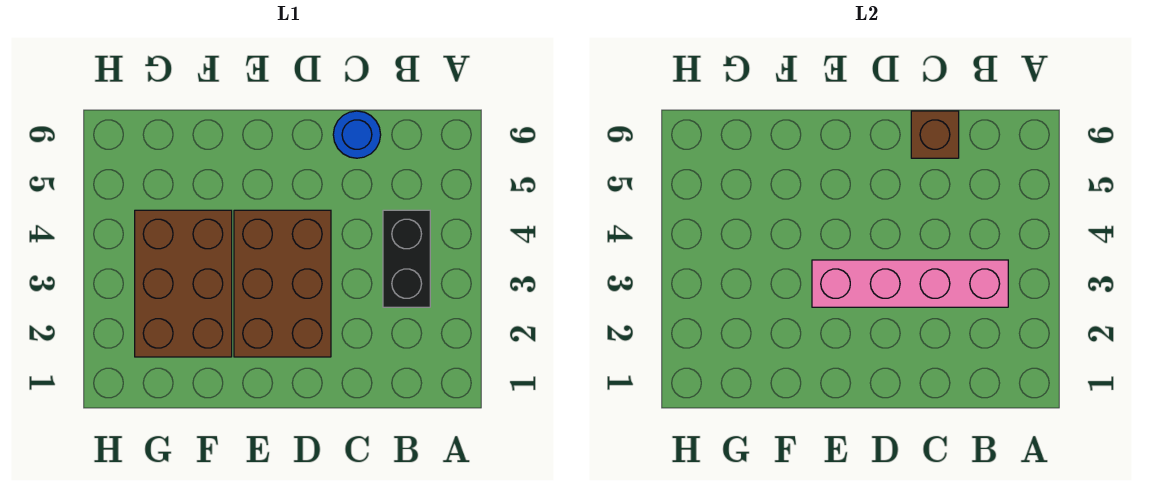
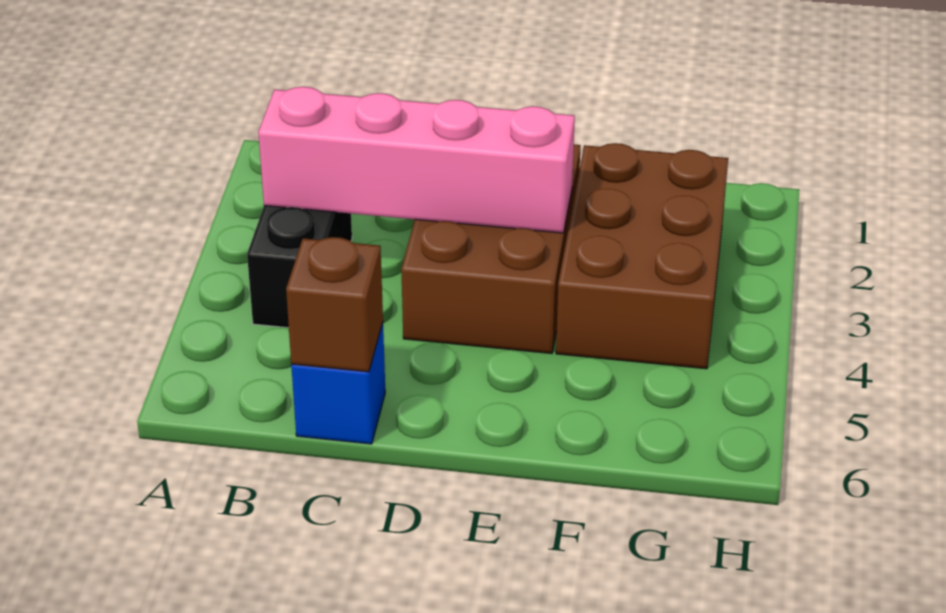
blue round brick C6 level 1 -> blue brick C6 level 1

